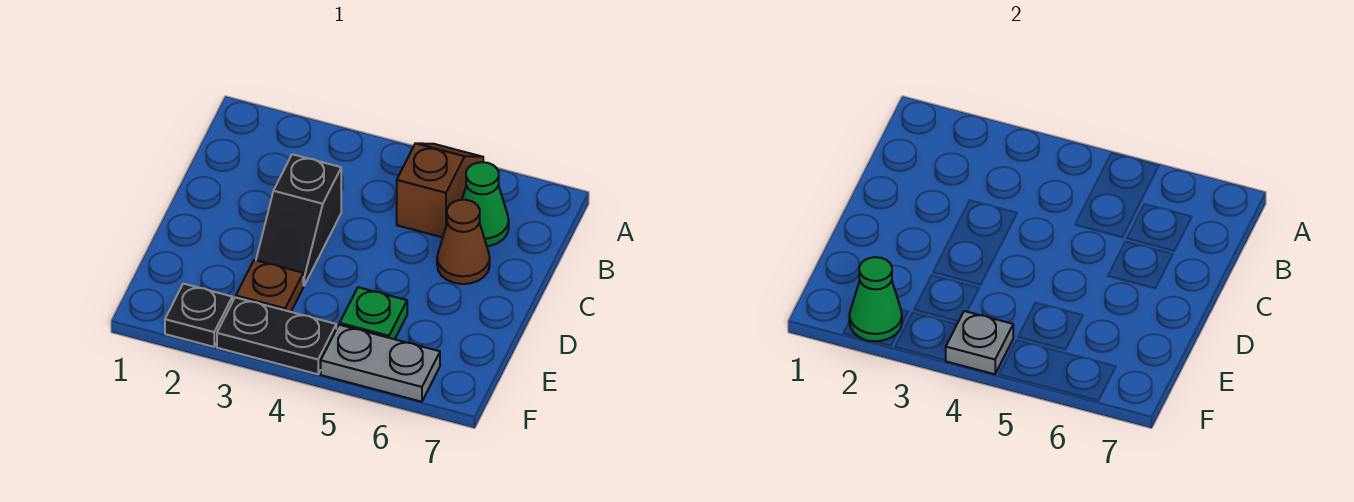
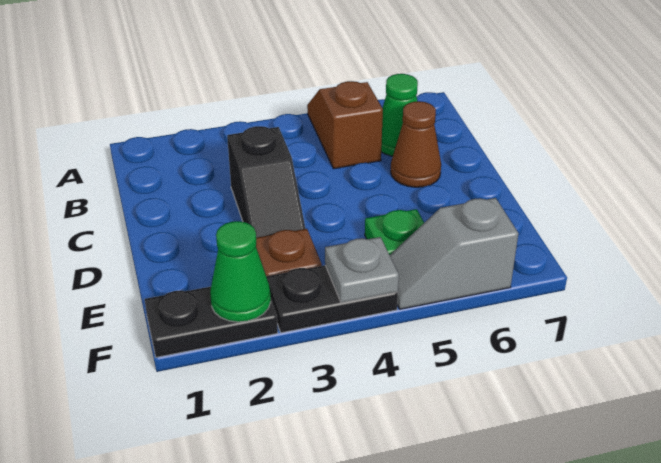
black plate F2 level 1 -> black plate F1:F2 level 1
grey plate F5:F6 level 1 -> grey slope F5:F6 level 1 top 6

